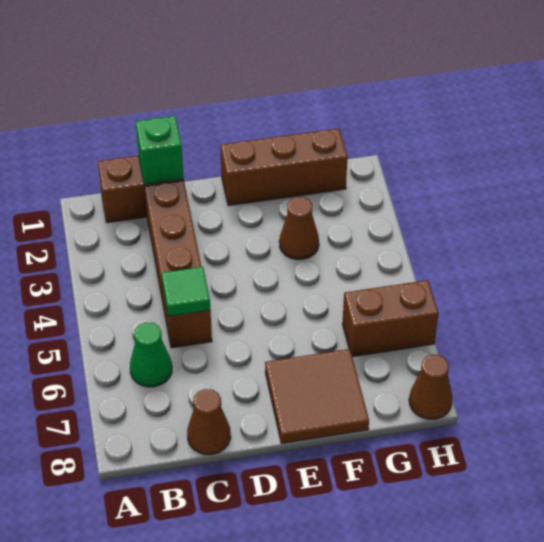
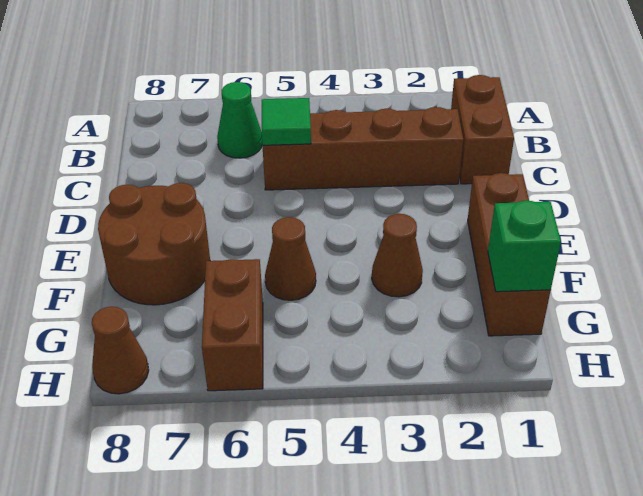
green brick C1 level 2 -> green brick G1 level 2
brown cone C8 level 1 -> brown cone F5 level 1
brown tile E7:F8 level 1 -> brown round brick E7:F8 level 1

